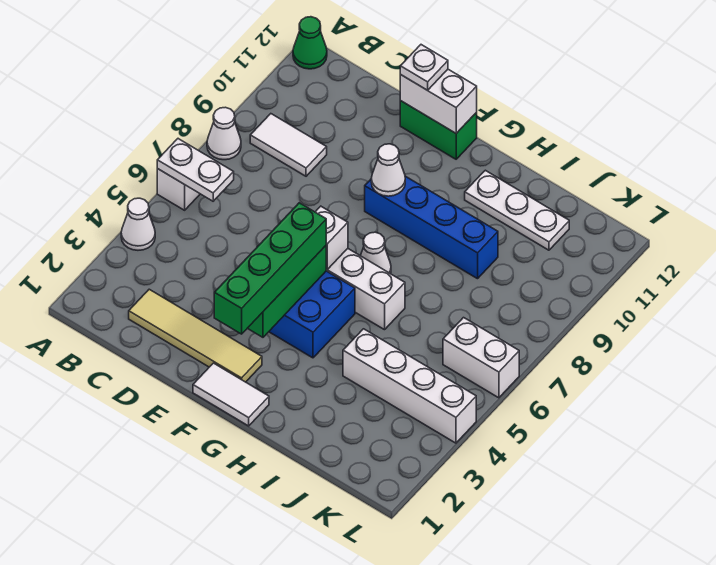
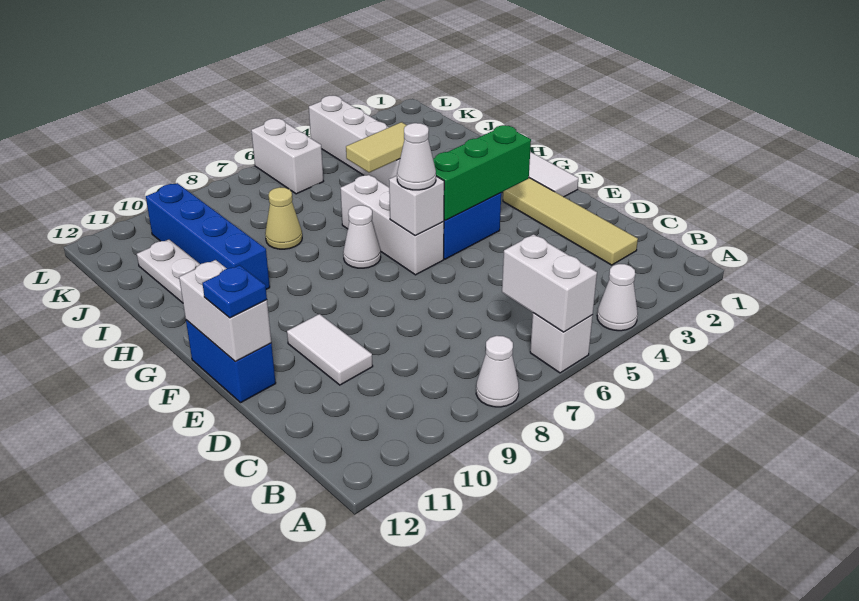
white plate A6:B6 level 2 -> white brick A6:B6 level 2
green cone A12 level 1 -> none
white tile B9:C9 level 1 -> white tile D10:E10 level 1
green brick E12:F12 level 1 -> blue brick E12:F12 level 1
white plate E12 level 3 -> blue plate E12 level 3
green brick F2:F5 level 3 -> none
blue brick F9:I9 level 1 -> blue brick H10:K10 level 1
white cone F9 level 2 -> white cone F6 level 3
none -> tan tile I4:I5 level 2
none -> tan cone I8 level 1

